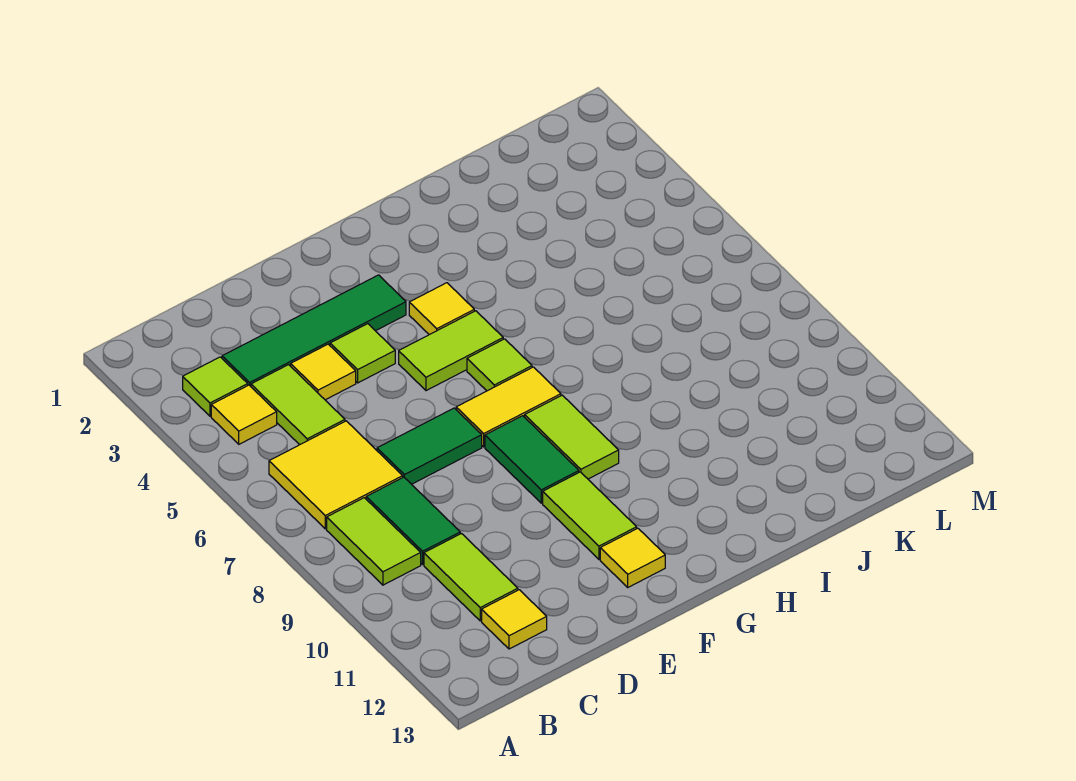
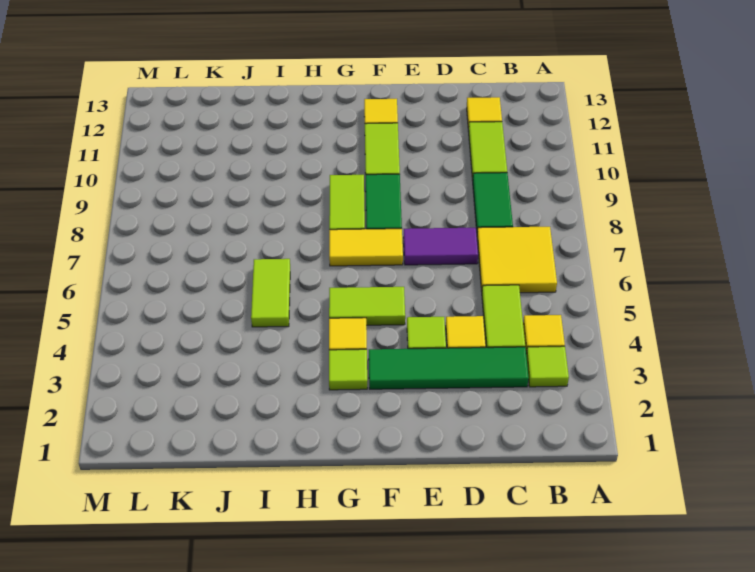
lime tile B8:B9 level 1 -> lime tile I5:I6 level 1
green tile D7:E7 level 1 -> purple tile D7:E7 level 1
lime tile G6 level 1 -> lime tile G3 level 1

